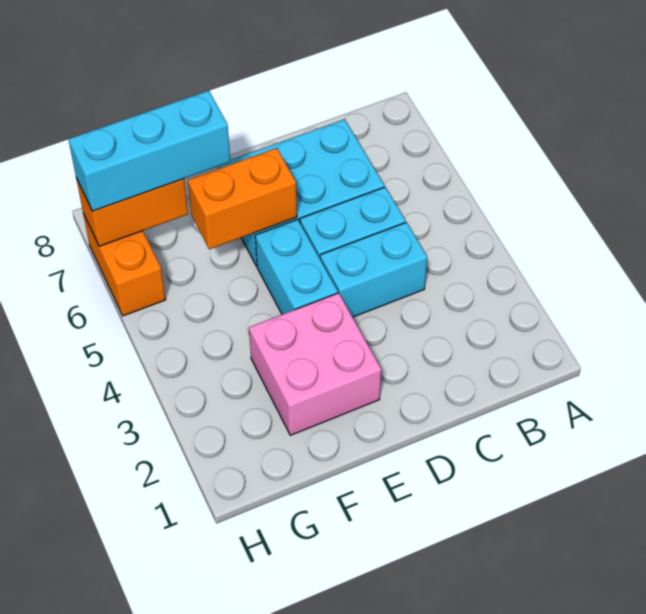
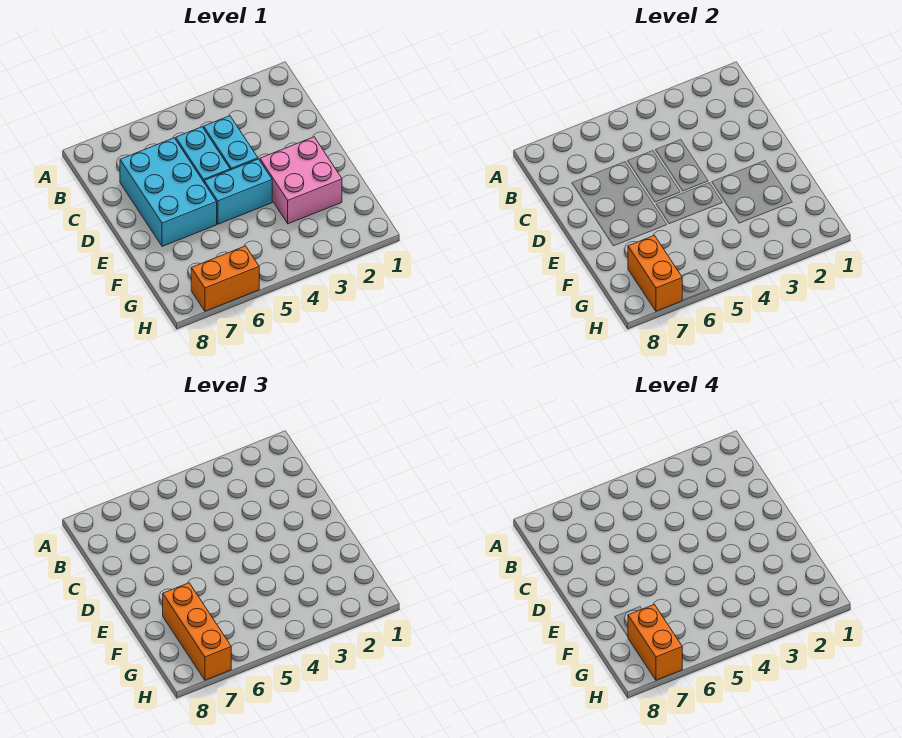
orange brick E6:F6 level 2 -> orange brick G7:H7 level 4
cyan brick F7:H7 level 3 -> orange brick F7:H7 level 3

